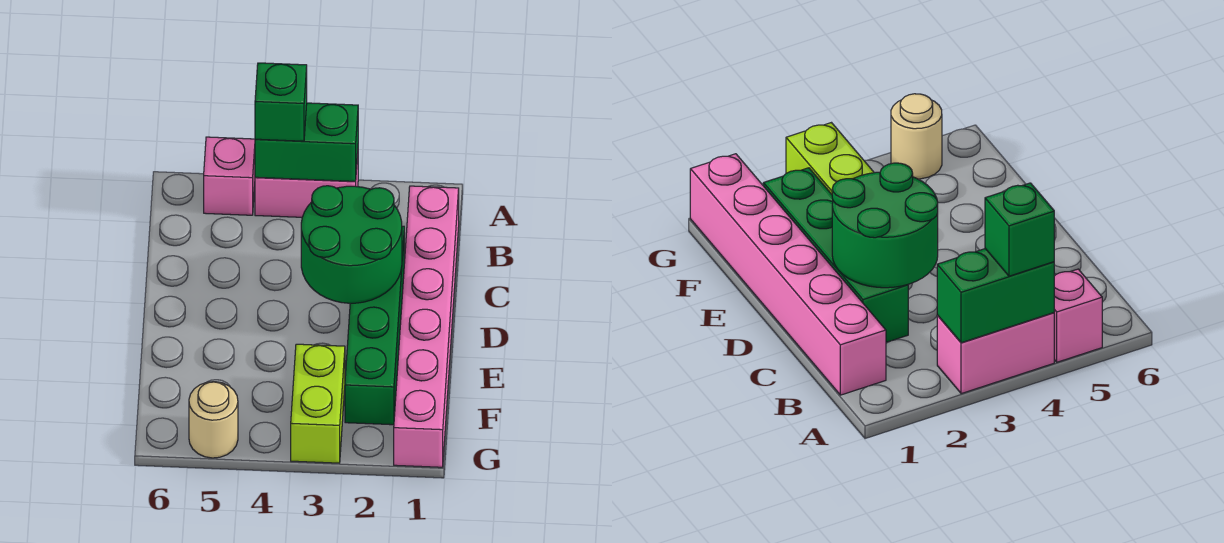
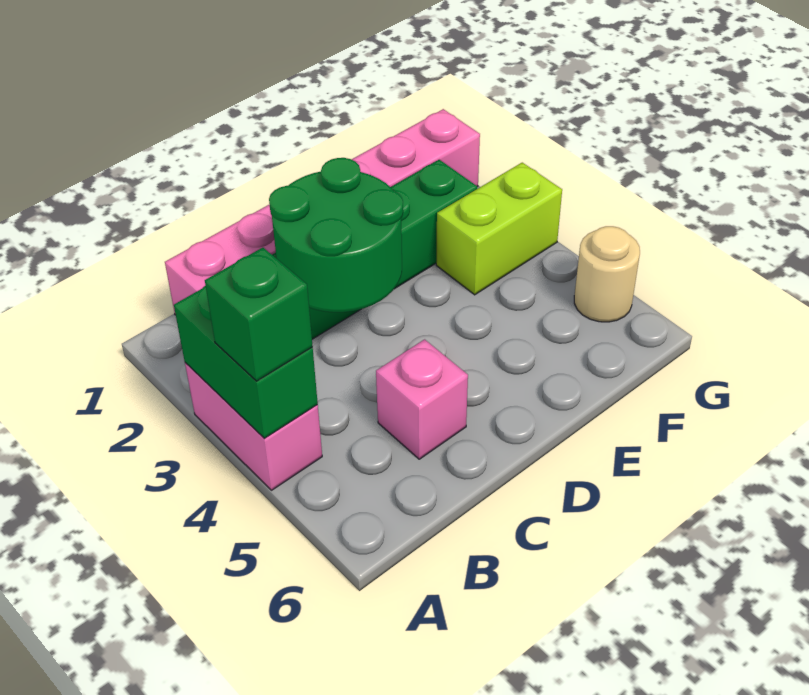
pink brick A5 level 1 -> pink brick C5 level 1

